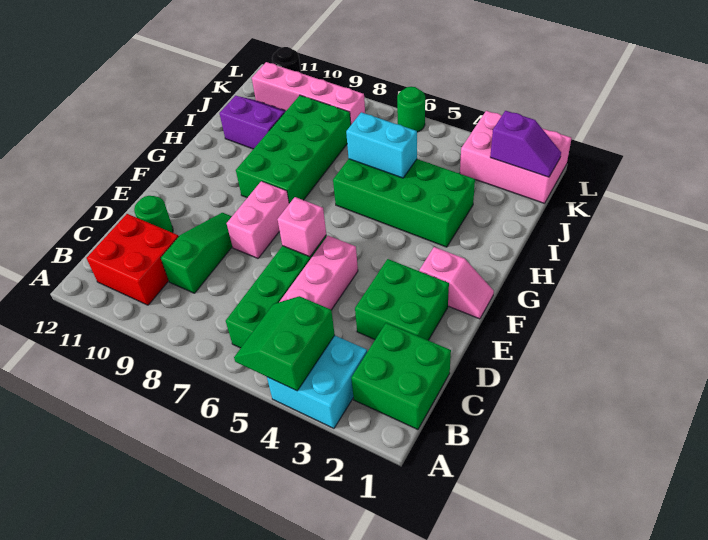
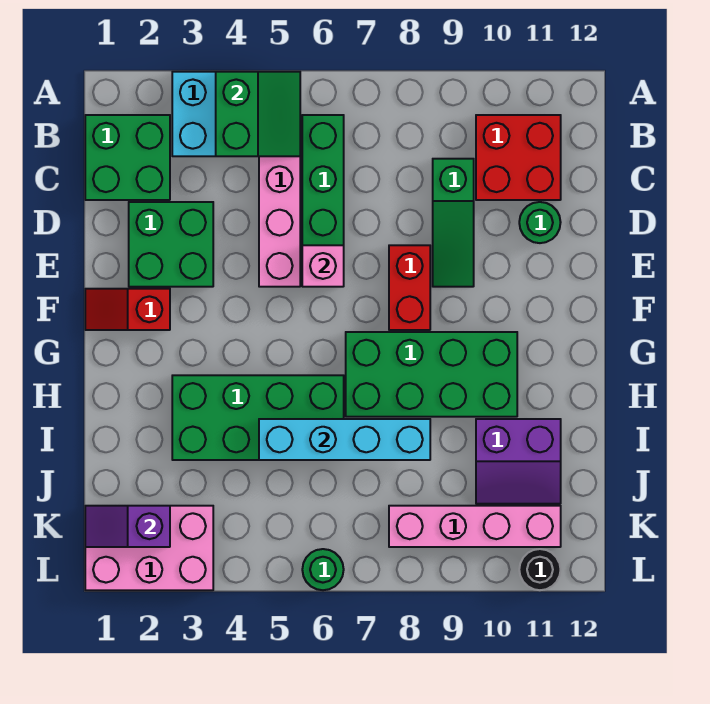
pink brick E8:F8 level 1 -> red brick E8:F8 level 1
pink slope F1:F2 level 1 top 2 -> red slope F1:F2 level 1 top 2
green brick G8:J9 level 1 -> green brick G7:H10 level 1
cyan brick I5:I6 level 2 -> cyan brick I5:I8 level 2

